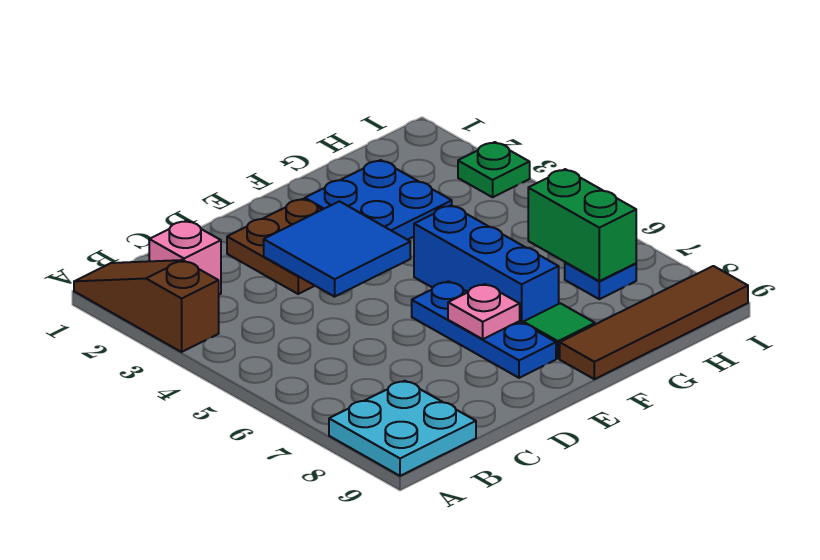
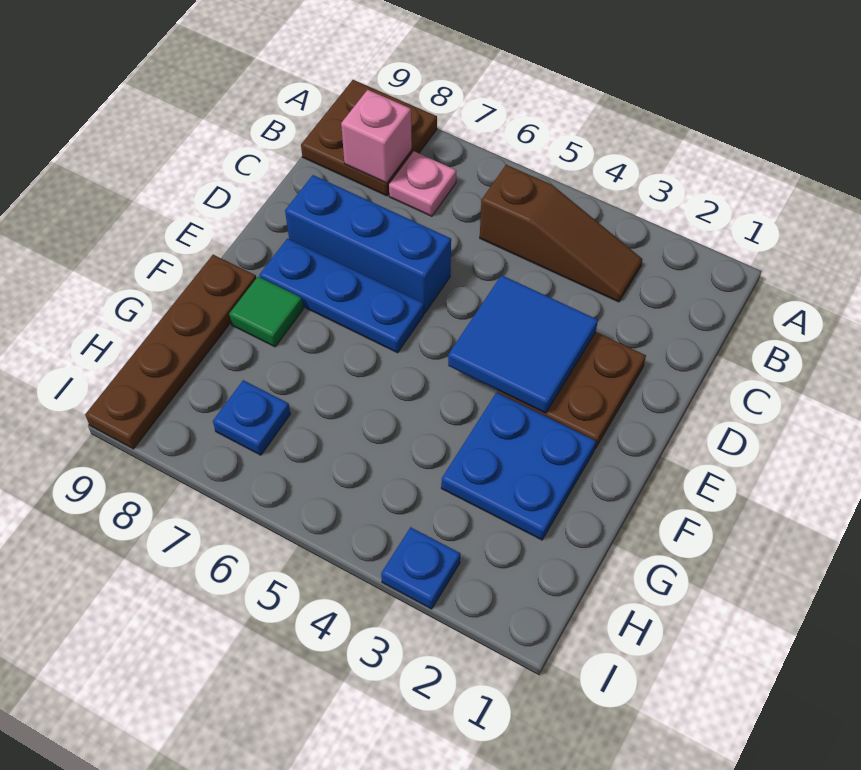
brown slope A1:A3 level 1 top 3 -> brown slope B3:B5 level 1 top 5
cyan plate A8:B9 level 1 -> brown plate A8:B9 level 1
pink brick B2 level 1 -> pink brick B8 level 2
pink plate E7 level 2 -> pink plate B7 level 1
blue brick F5:F7 level 1 -> blue brick D6:D8 level 1
brown tile F9:I9 level 1 -> brown plate F9:I9 level 1
green brick H6:H7 level 2 -> none
green plate I3 level 1 -> blue plate I3 level 1

